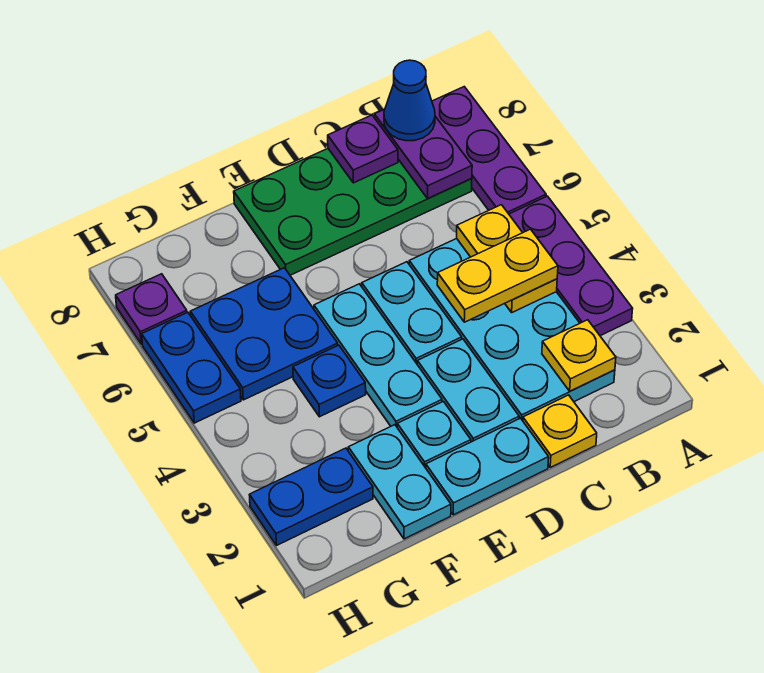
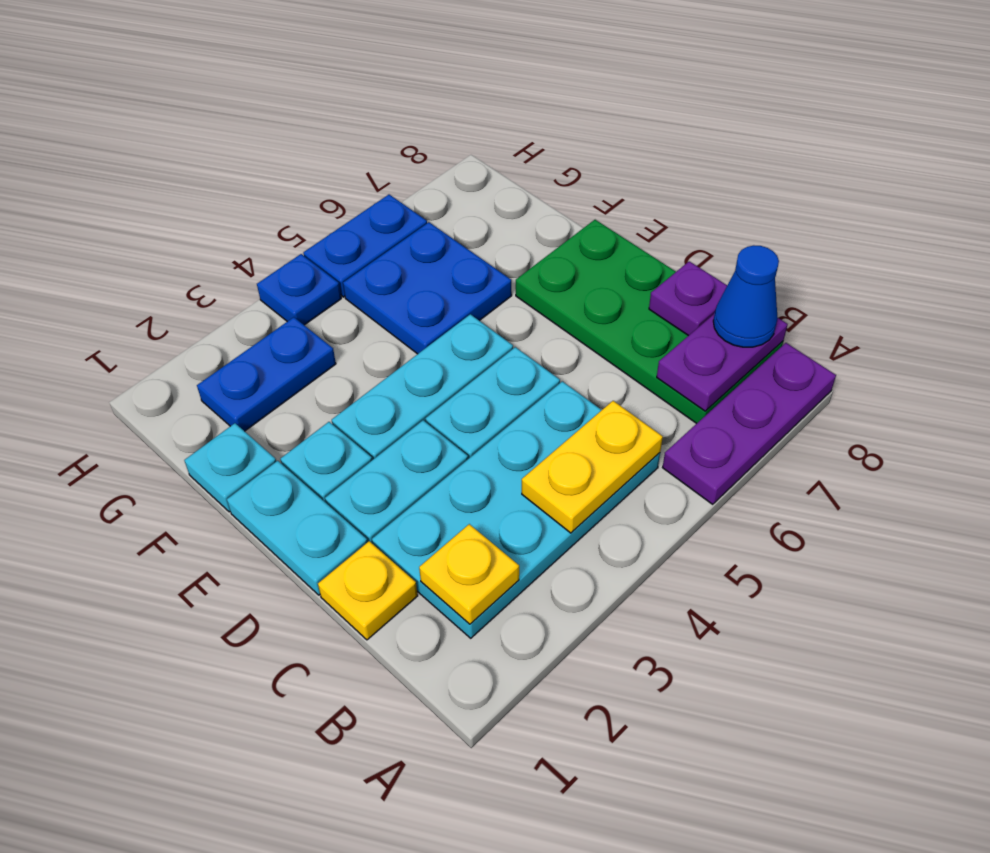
purple plate A3:A5 level 1 -> none
yellow plate B4:C4 level 3 -> none
cyan plate F1:F2 level 1 -> cyan plate F1 level 1
blue plate F4 level 1 -> blue plate H4 level 1
blue plate G2:H2 level 1 -> blue plate G2:G3 level 1
purple plate H7 level 1 -> none

